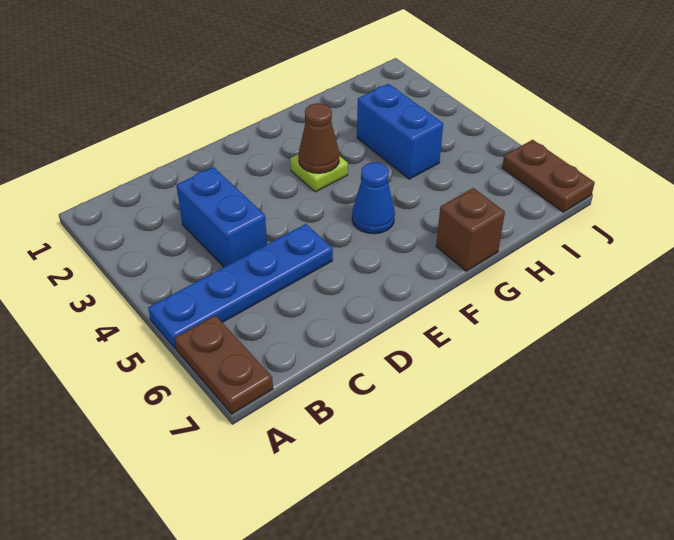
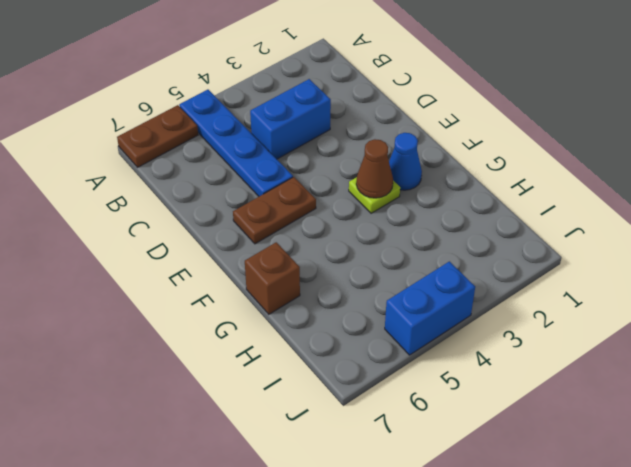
blue cone F5 level 1 -> blue cone F2 level 1
blue brick H3:H4 level 1 -> blue brick J4:J5 level 1
brown plate J6:J7 level 1 -> brown plate E5:E6 level 1

